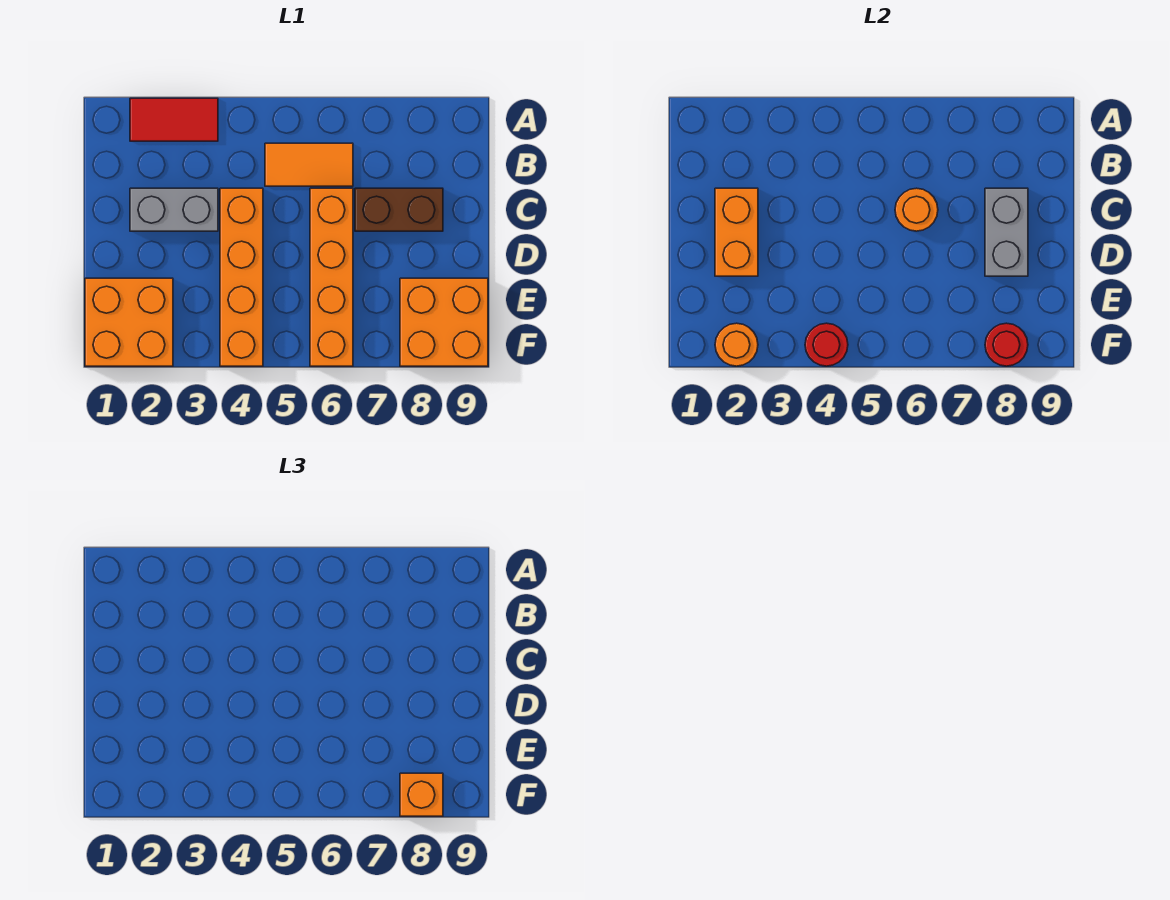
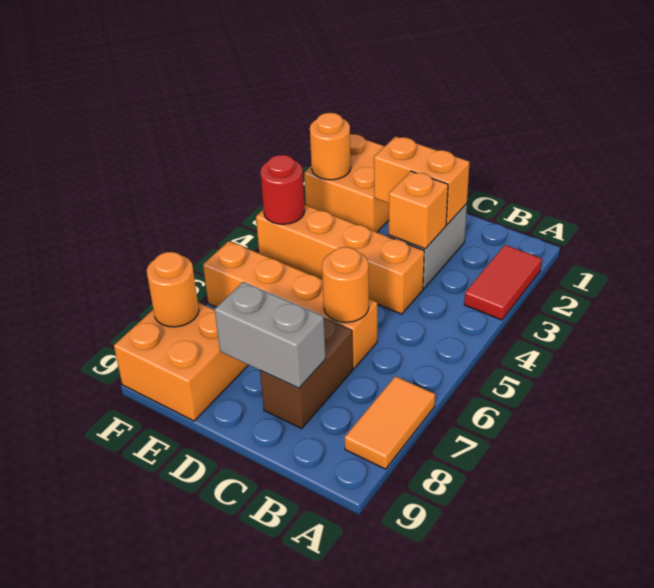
orange tile B5:B6 level 1 -> orange tile A7:A8 level 1
red round brick F8 level 2 -> orange round brick F8 level 2
orange brick F8 level 3 -> orange brick C3 level 2

